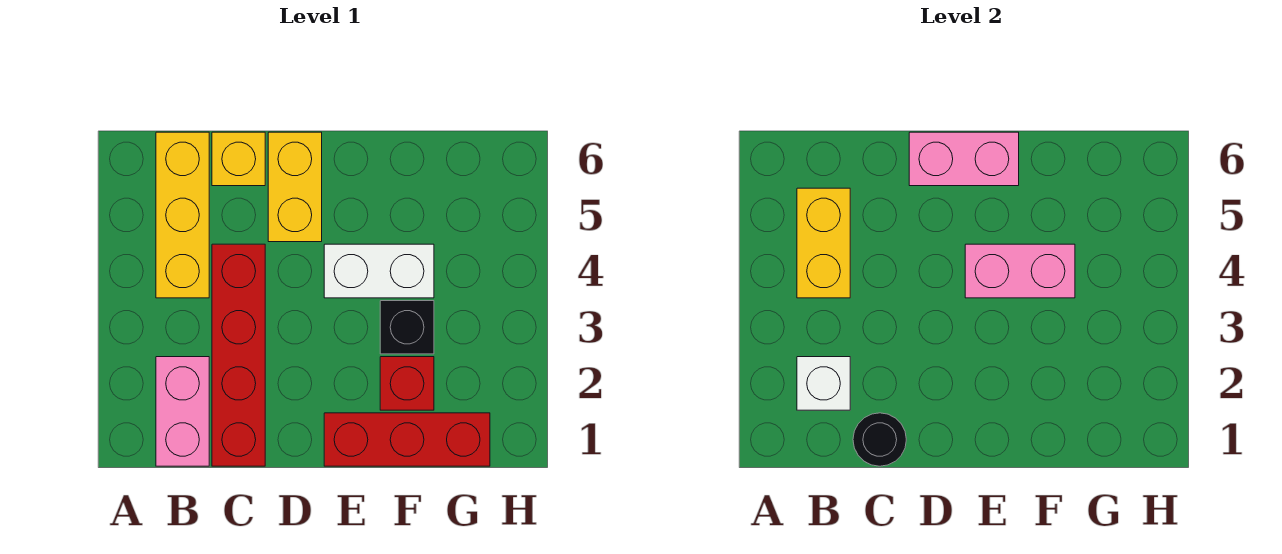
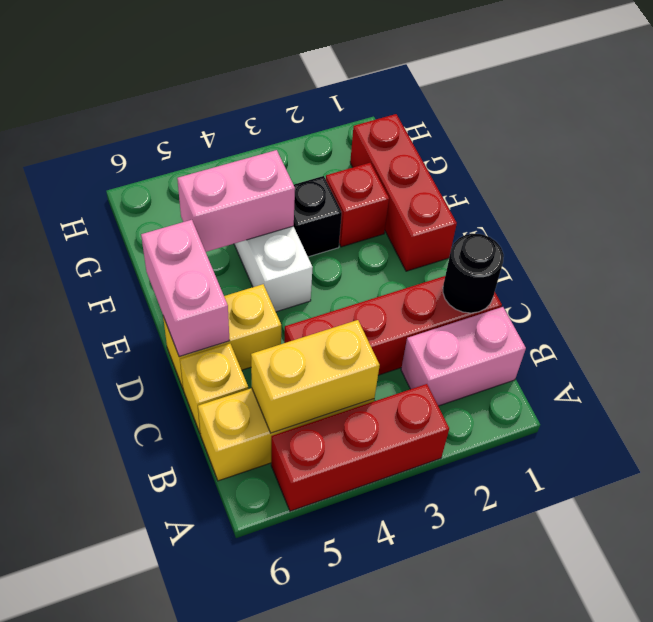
none -> red brick A3:A5 level 1
white brick B2 level 2 -> none
pink brick E4:F4 level 2 -> pink brick F4:F5 level 2

